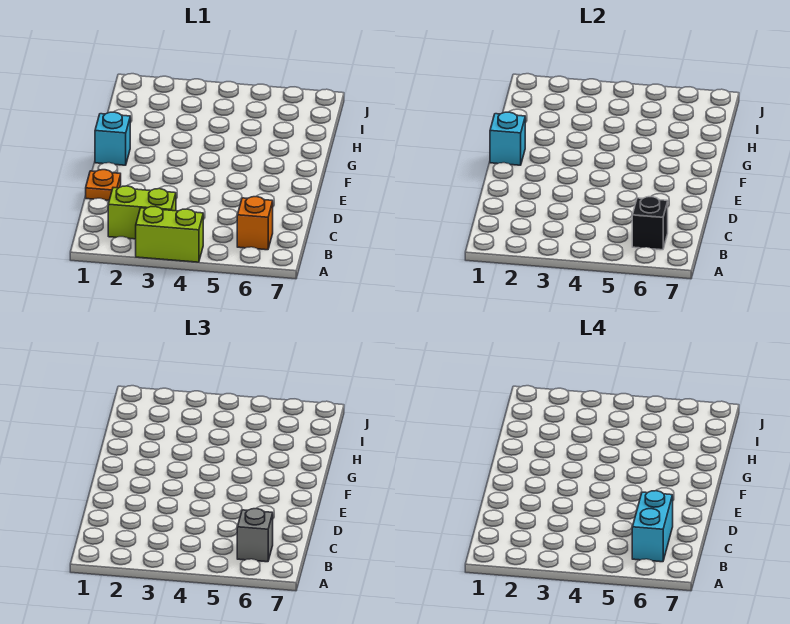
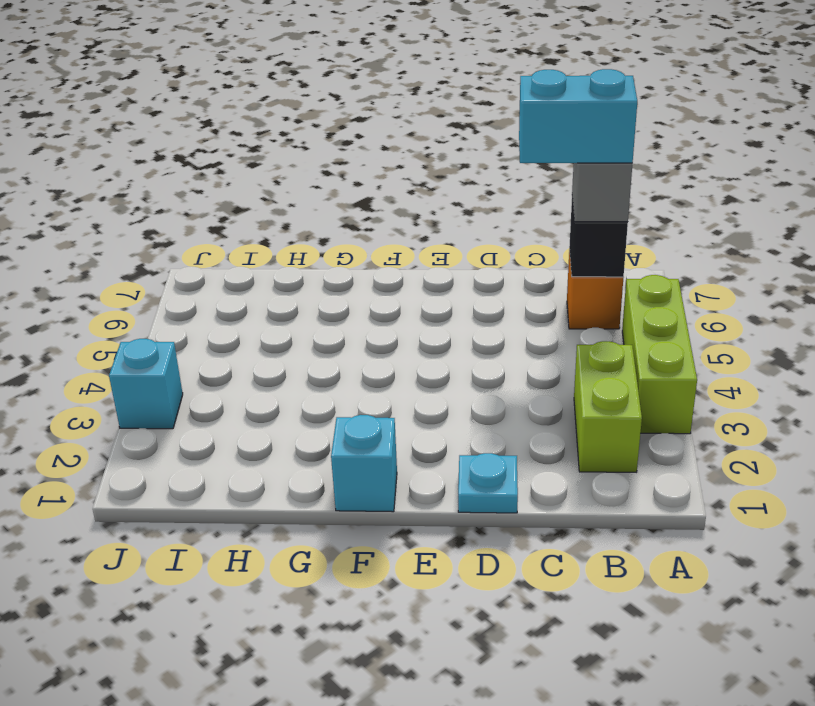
lime brick A3:A4 level 1 -> lime brick A3:A5 level 1
orange plate D1 level 1 -> cyan plate D1 level 1
cyan brick F1 level 2 -> cyan brick J3 level 1

